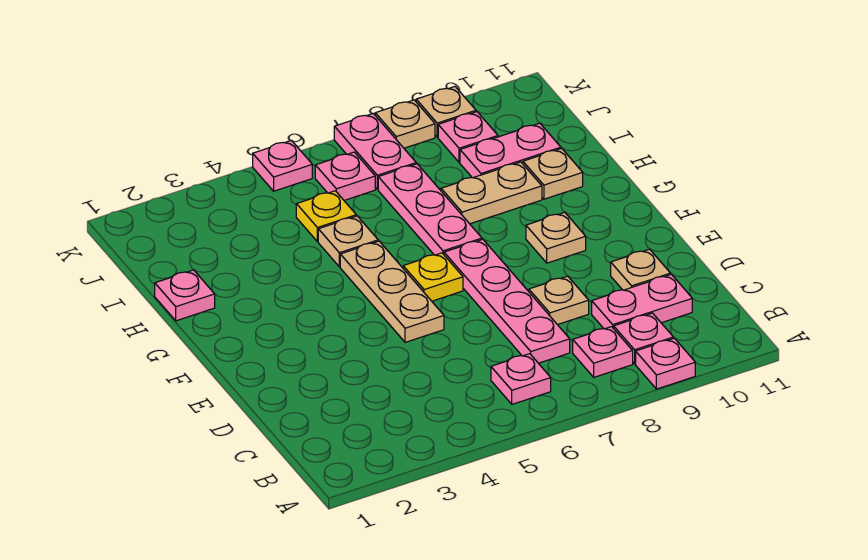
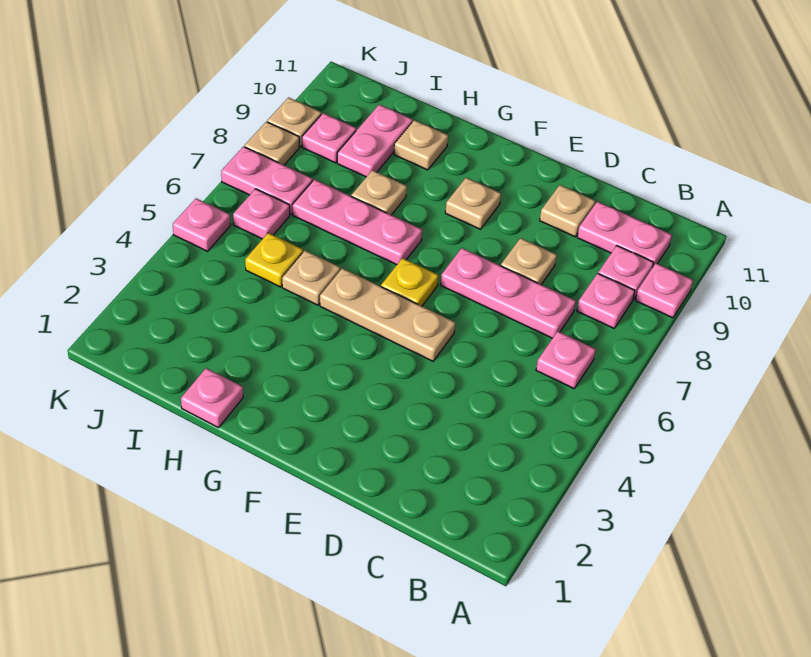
pink plate C7:F7 level 1 -> pink plate C7:E7 level 1
pink plate C9:C10 level 1 -> pink plate B10:C10 level 1
tan plate H8:H9 level 1 -> tan plate H8 level 1

